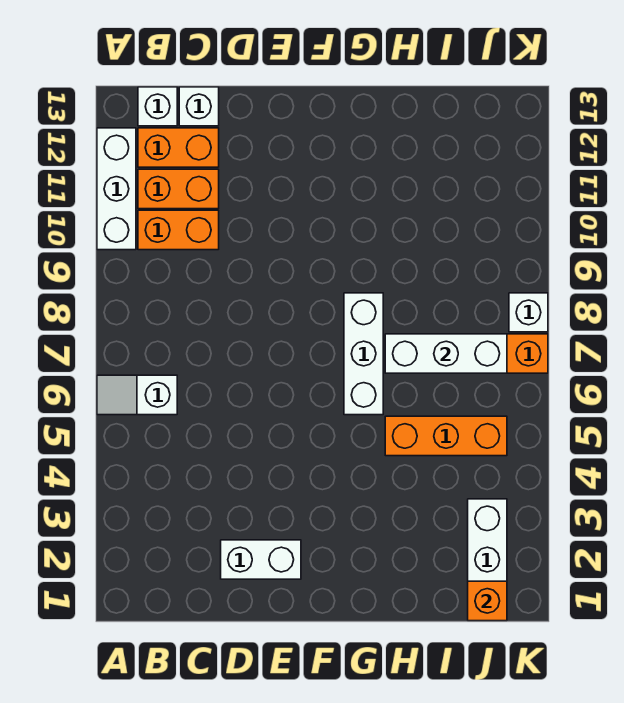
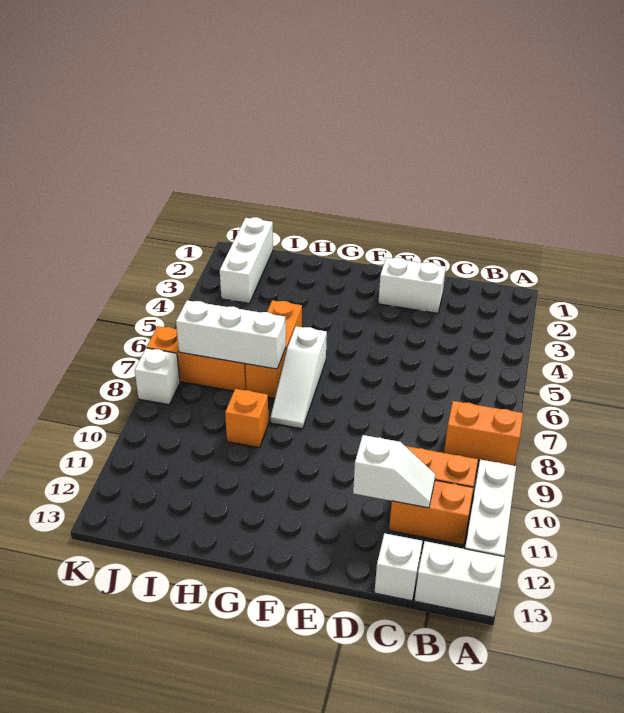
white slope A6:B6 level 1 top B -> white slope C11:D11 level 2 top D
orange brick B12:C12 level 1 -> orange brick A8:B8 level 1
white brick B13 level 1 -> white brick A13:B13 level 1
white brick G6:G8 level 1 -> white slope G6:G8 level 1 top 6
orange brick H5:J5 level 1 -> orange brick H5:H7 level 1
orange brick J1 level 2 -> orange brick H9 level 1

